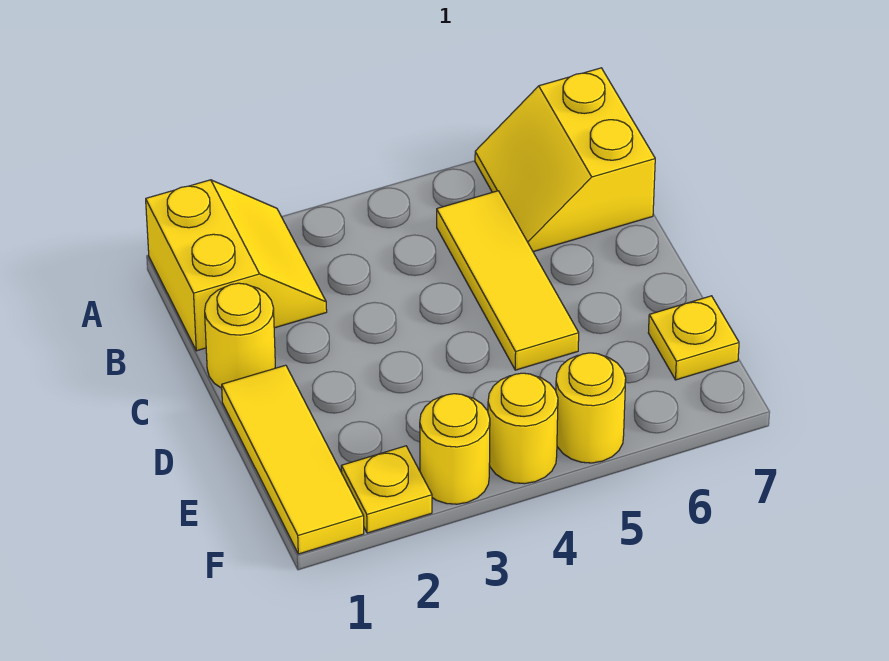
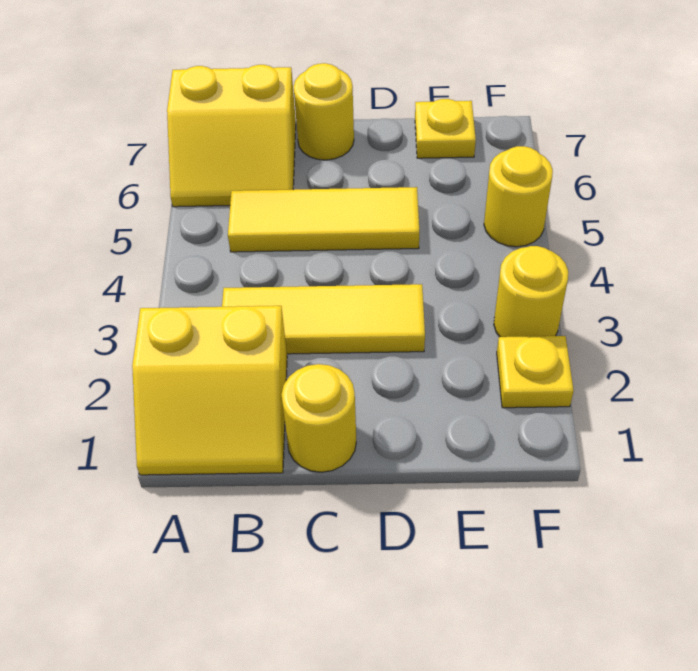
yellow slope A1:B2 level 1 top 1 -> yellow slope A1:B2 level 1 top 2
yellow tile D1:F1 level 1 -> yellow tile B3:D3 level 1
yellow round brick F4 level 1 -> yellow round brick C7 level 1

